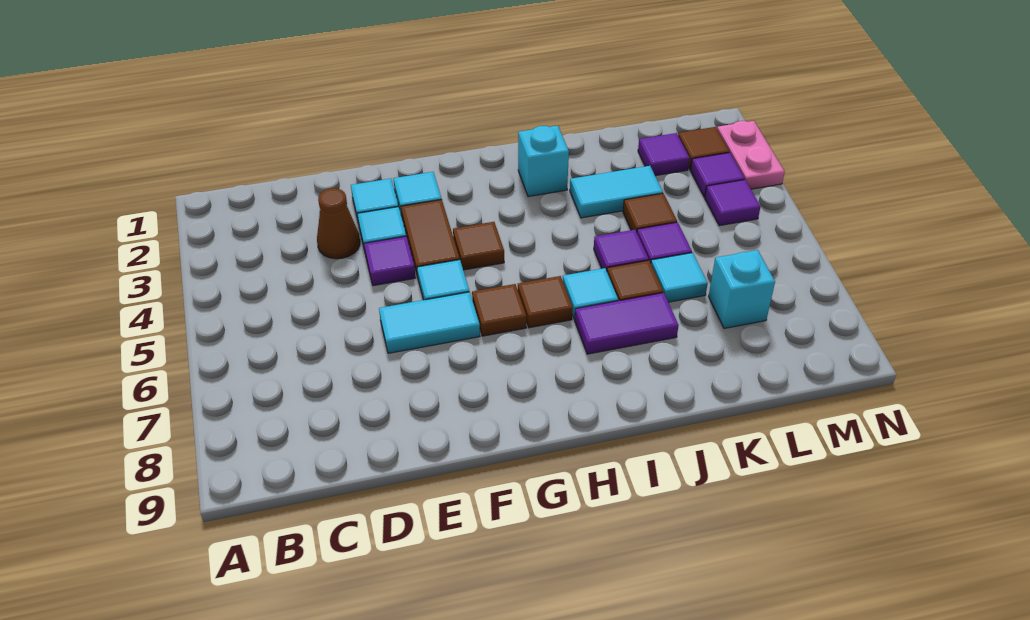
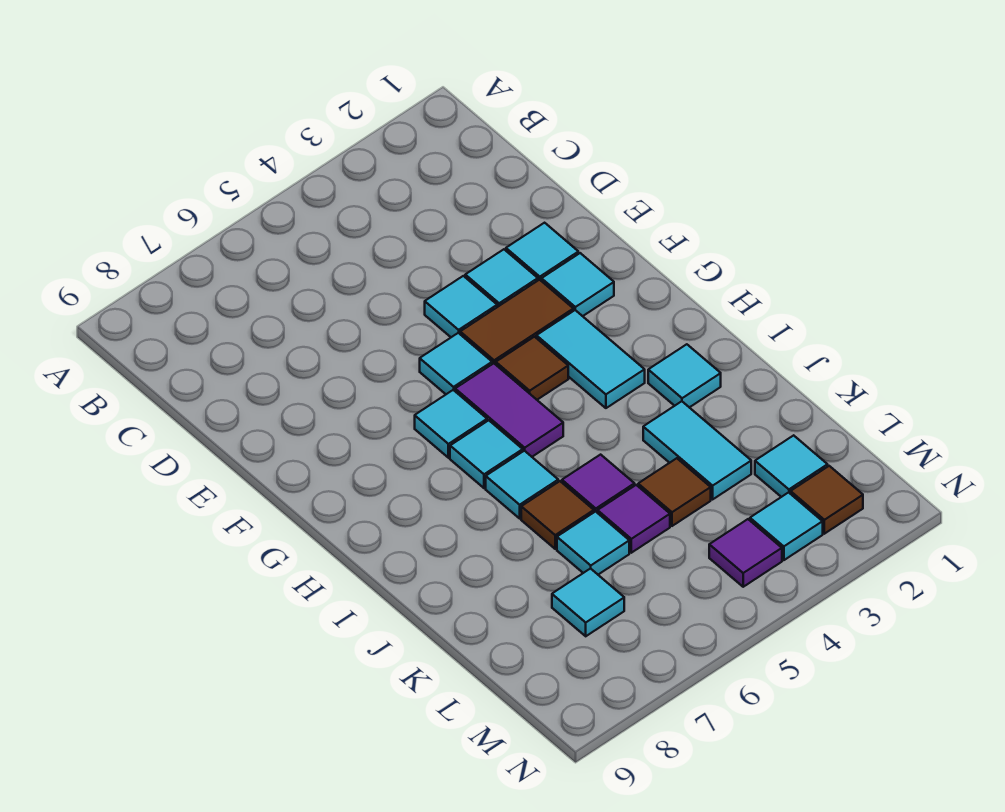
brown cone D3 level 1 -> none
purple tile E4 level 1 -> cyan tile E4 level 1
cyan tile E6:F6 level 1 -> cyan tile G3:H3 level 1
brown tile G6 level 1 -> cyan tile G6 level 1
brown tile H6 level 1 -> cyan tile H6 level 1
cyan brick I2 level 1 -> cyan tile I2 level 1
purple tile I7:J7 level 1 -> purple tile G5:H5 level 1
purple tile L2 level 1 -> cyan tile L2 level 1
cyan brick L7 level 1 -> cyan tile L7 level 1
purple tile M3 level 1 -> cyan tile M3 level 1
pink plate N2:N3 level 1 -> none

